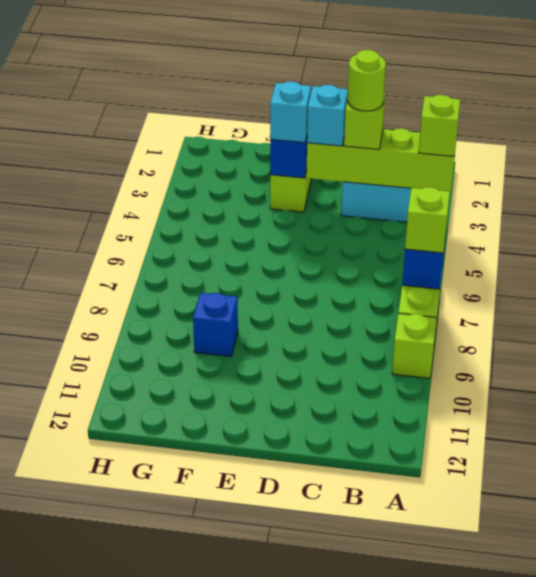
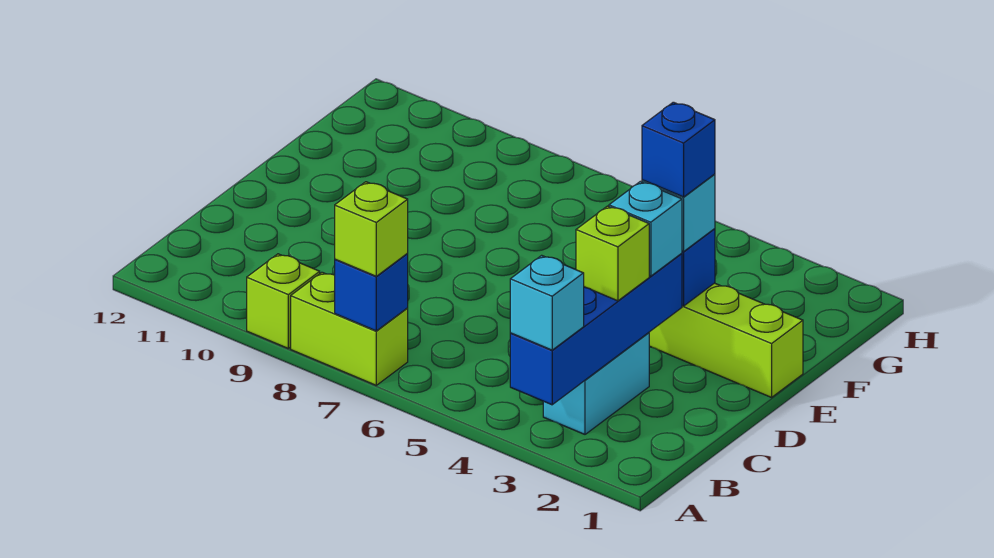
lime brick A3:D3 level 2 -> blue brick A3:D3 level 2
lime brick A3 level 3 -> cyan brick A3 level 3
lime round brick C3 level 4 -> none
blue brick F9 level 1 -> blue brick E3 level 4

